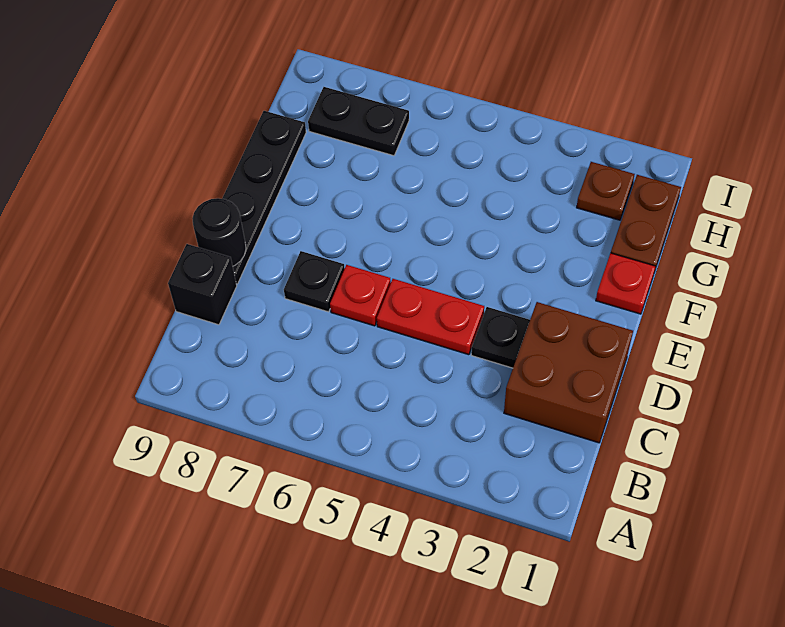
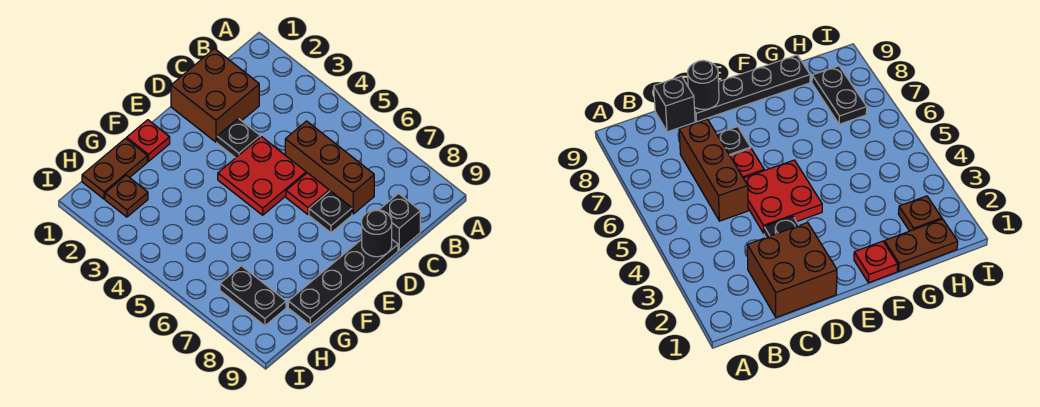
none -> brown brick C5:C7 level 1
red plate D4:D5 level 1 -> red plate D4:E5 level 1

